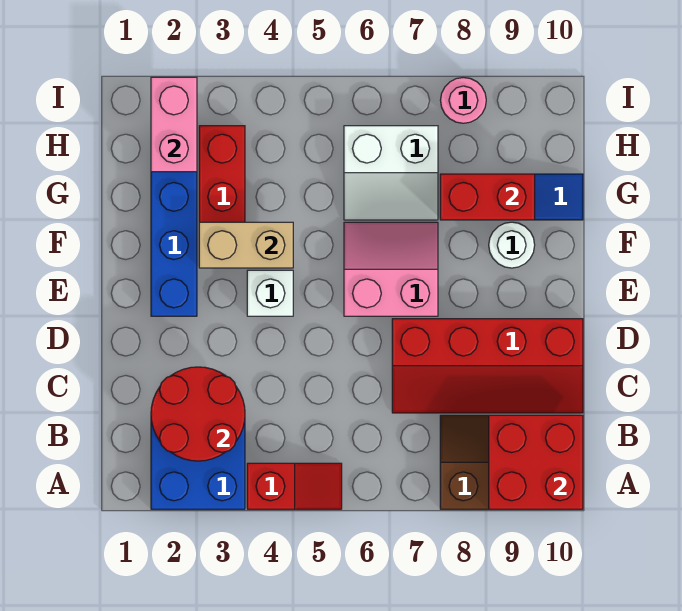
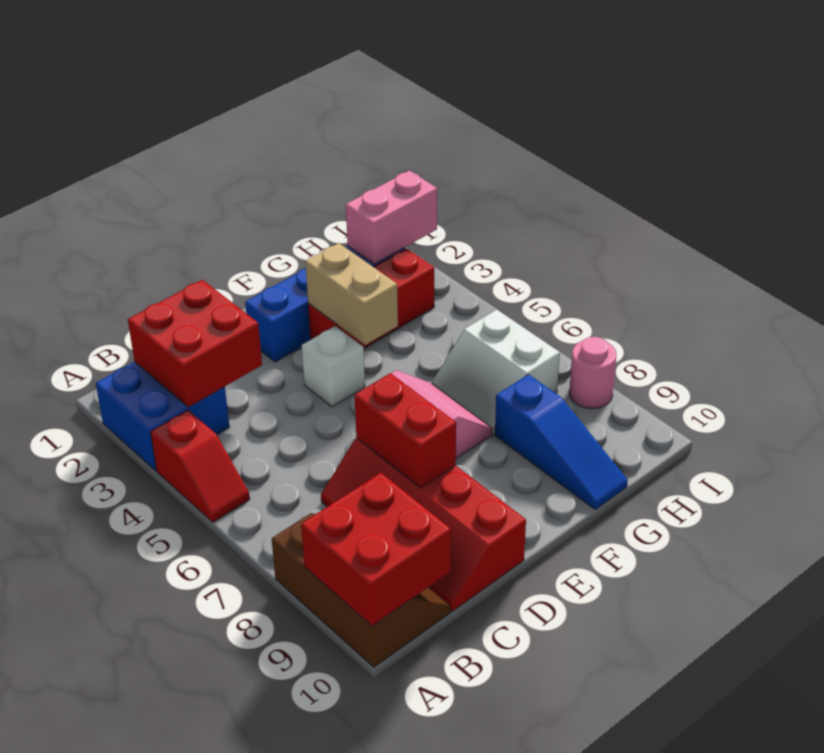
red round brick B2:C3 level 2 -> red brick B2:C3 level 2
white round brick F9 level 1 -> none
red brick G8:G9 level 2 -> red brick D7:D8 level 2

